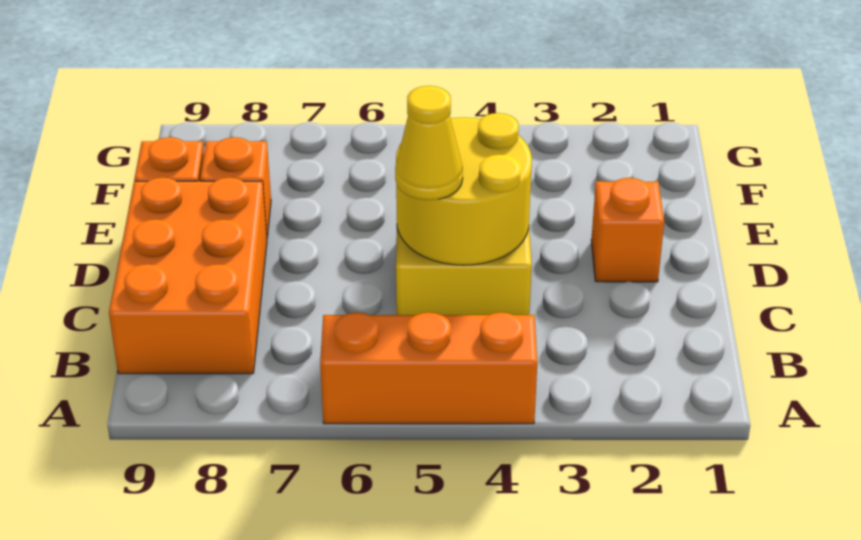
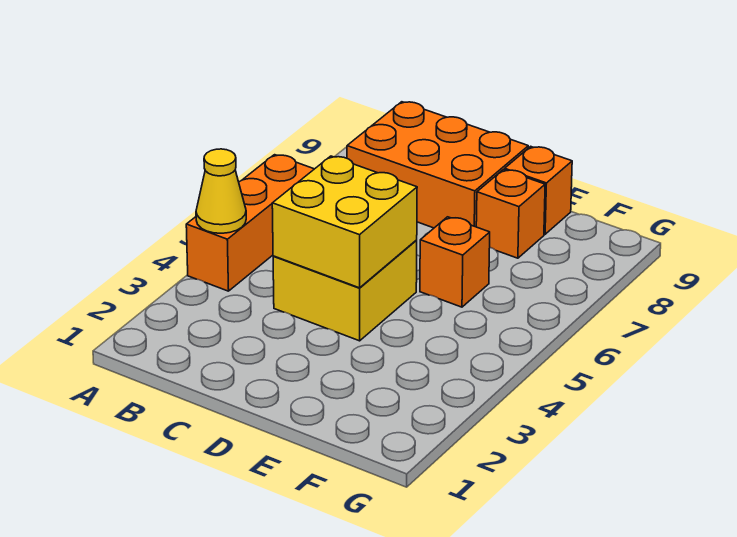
yellow round brick C4:D5 level 2 -> yellow brick C4:D5 level 2
yellow cone C5 level 3 -> yellow cone A4 level 2
orange brick D2 level 1 -> orange brick E6 level 1

